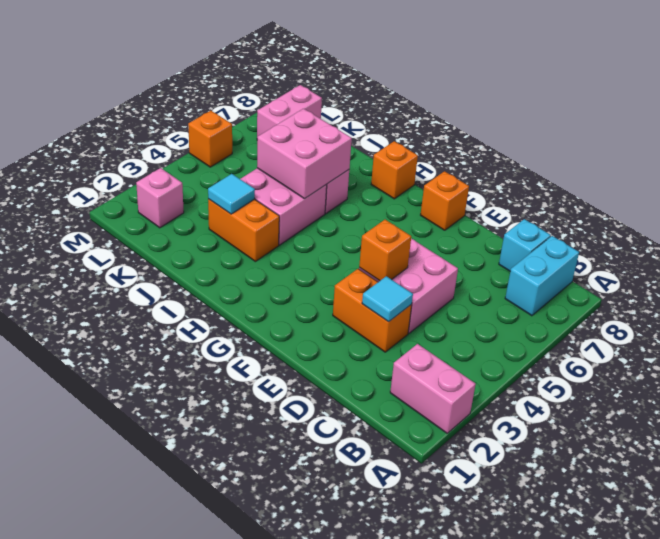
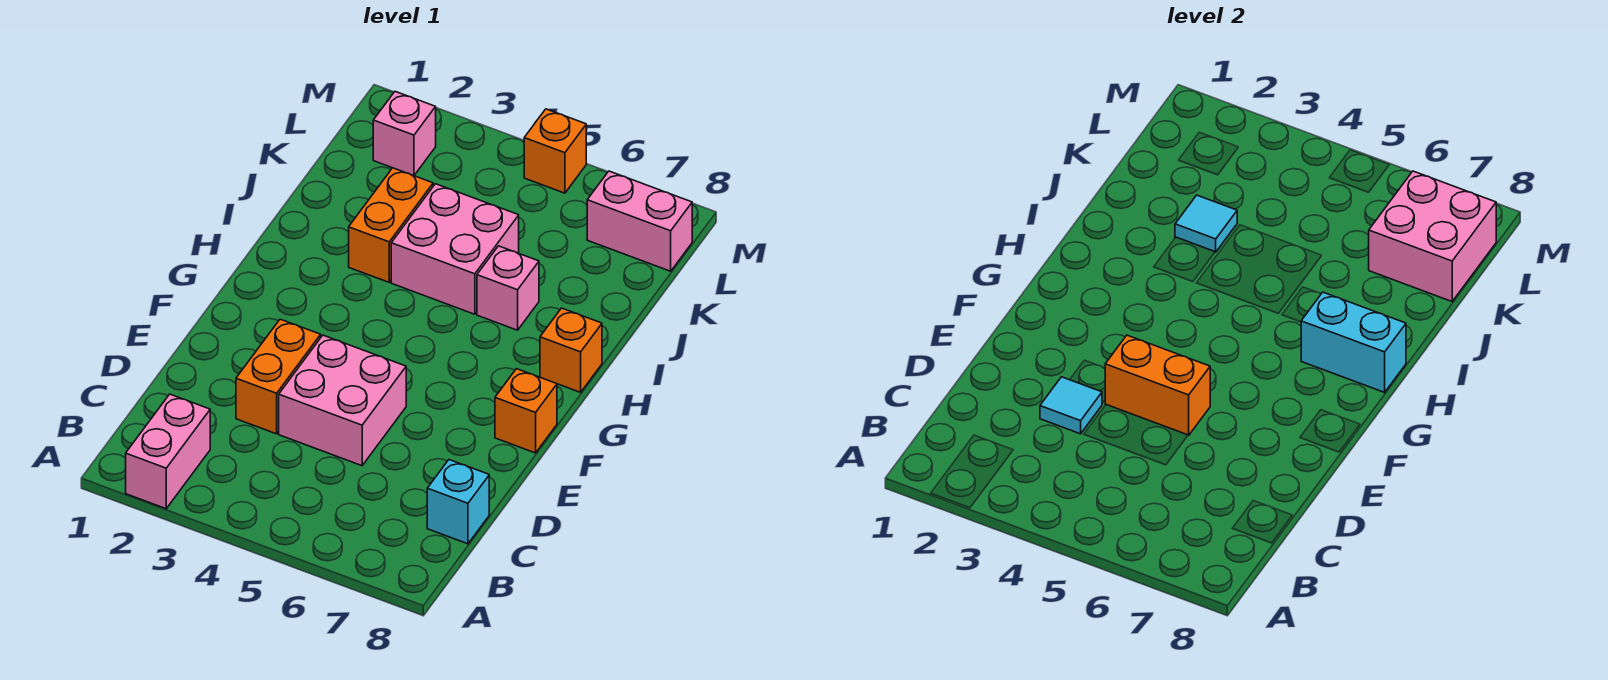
cyan brick B7:B8 level 1 -> cyan brick H7:H8 level 2
orange brick E4 level 2 -> orange brick E4:E5 level 2
pink brick I5:J6 level 2 -> pink brick K7:L8 level 2

